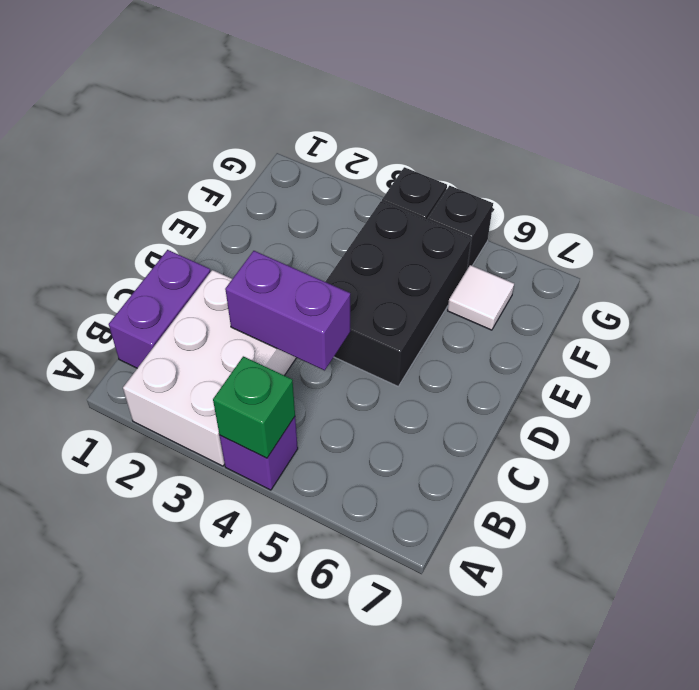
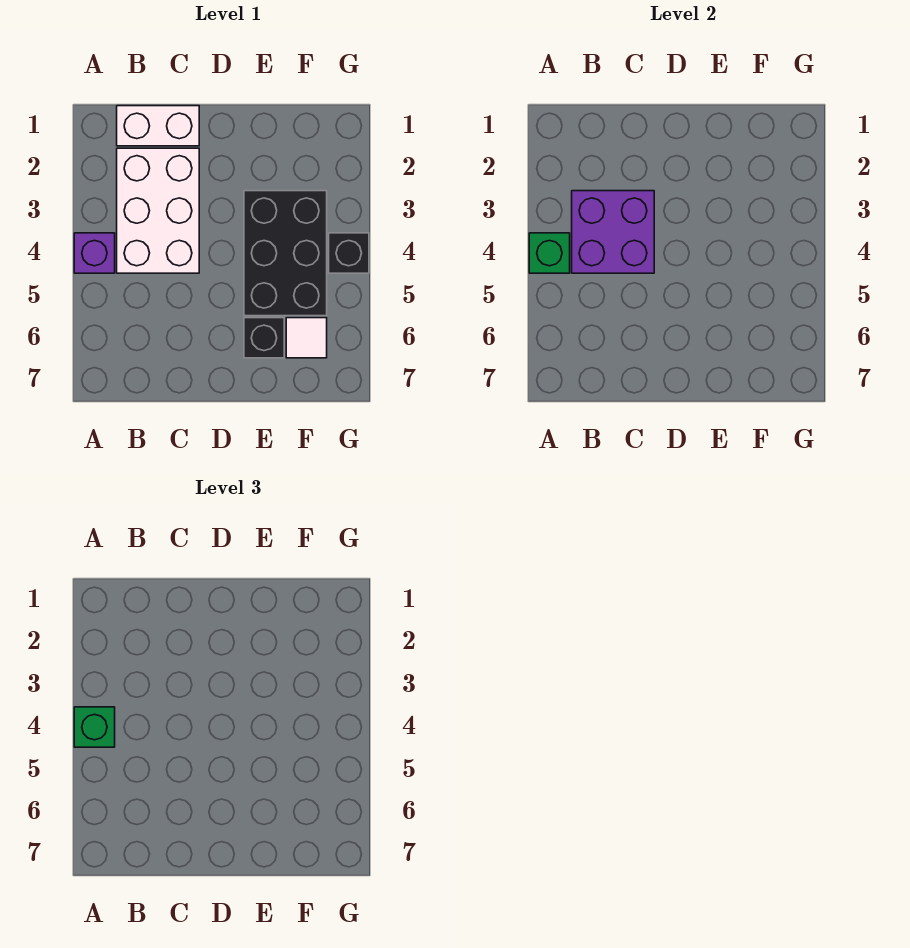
white brick A2:C3 level 1 -> white brick B2:C4 level 1
none -> green brick A4 level 3
purple brick B1:C1 level 1 -> white brick B1:C1 level 1
purple brick C3:C4 level 2 -> purple brick B3:C4 level 2
black brick D4:F5 level 1 -> black brick E3:F5 level 1
black brick G5 level 1 -> black brick E6 level 1

